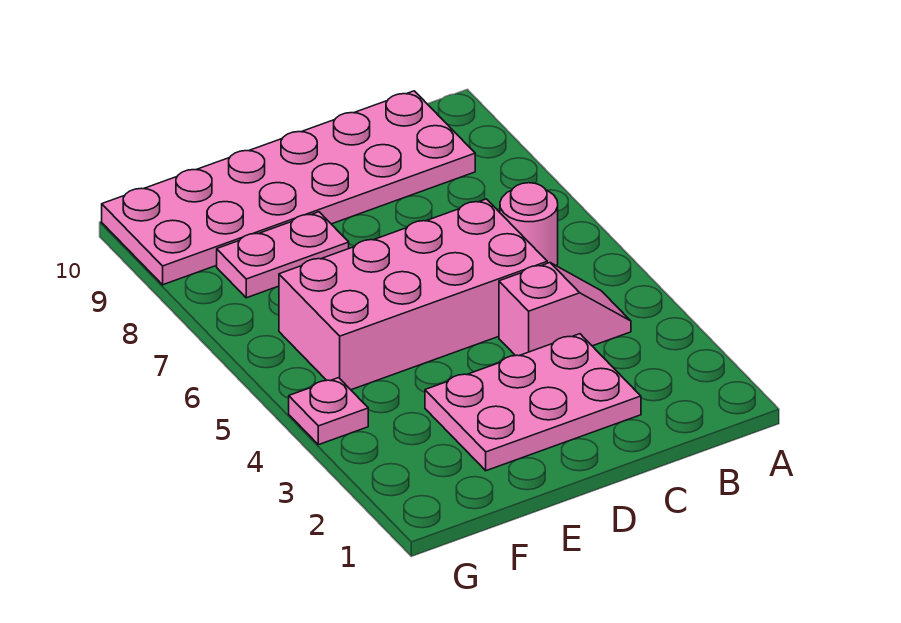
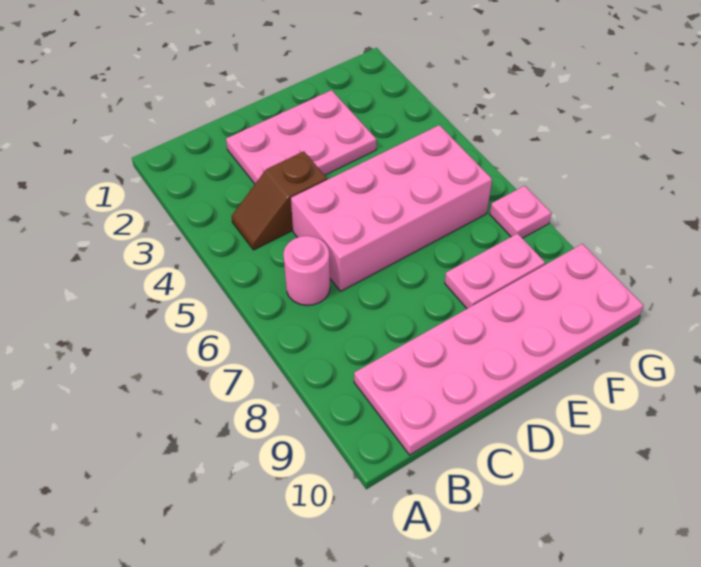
pink slope B4:C4 level 1 top C -> brown slope B4:C4 level 1 top C
pink plate G4 level 1 -> pink plate G7 level 1

